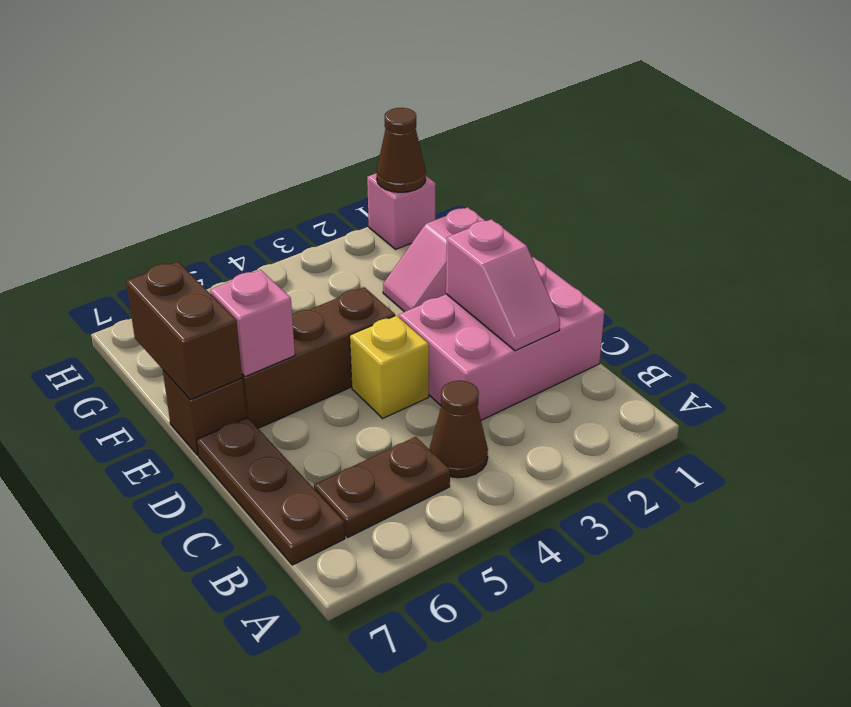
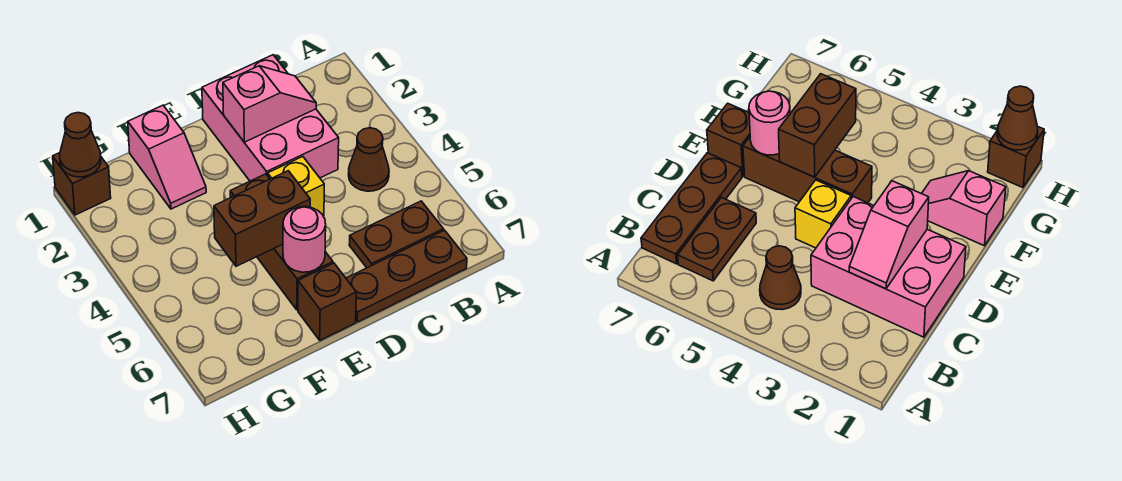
brown plate B5:B6 level 1 -> brown plate B6:C6 level 1
pink brick E6 level 2 -> pink round brick E6 level 2
brown brick E7:F7 level 2 -> brown brick E5:F5 level 2
pink brick H1 level 1 -> brown brick H1 level 1

